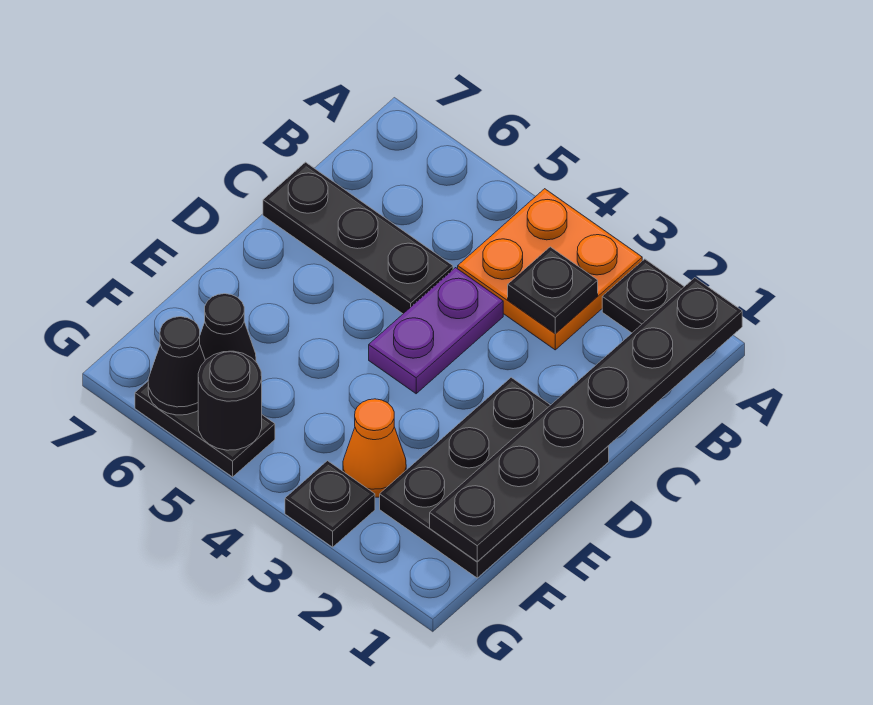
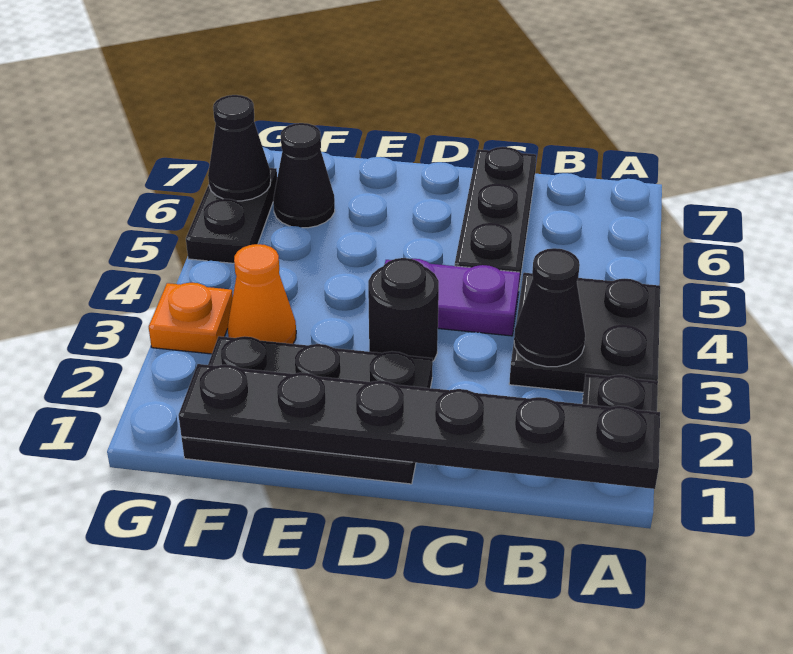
orange plate A3:B4 level 1 -> black plate A3:B4 level 1
black plate B3 level 2 -> black cone B3 level 2
black plate G3 level 1 -> orange plate G3 level 1
black round brick G5 level 2 -> black round brick D3 level 1

